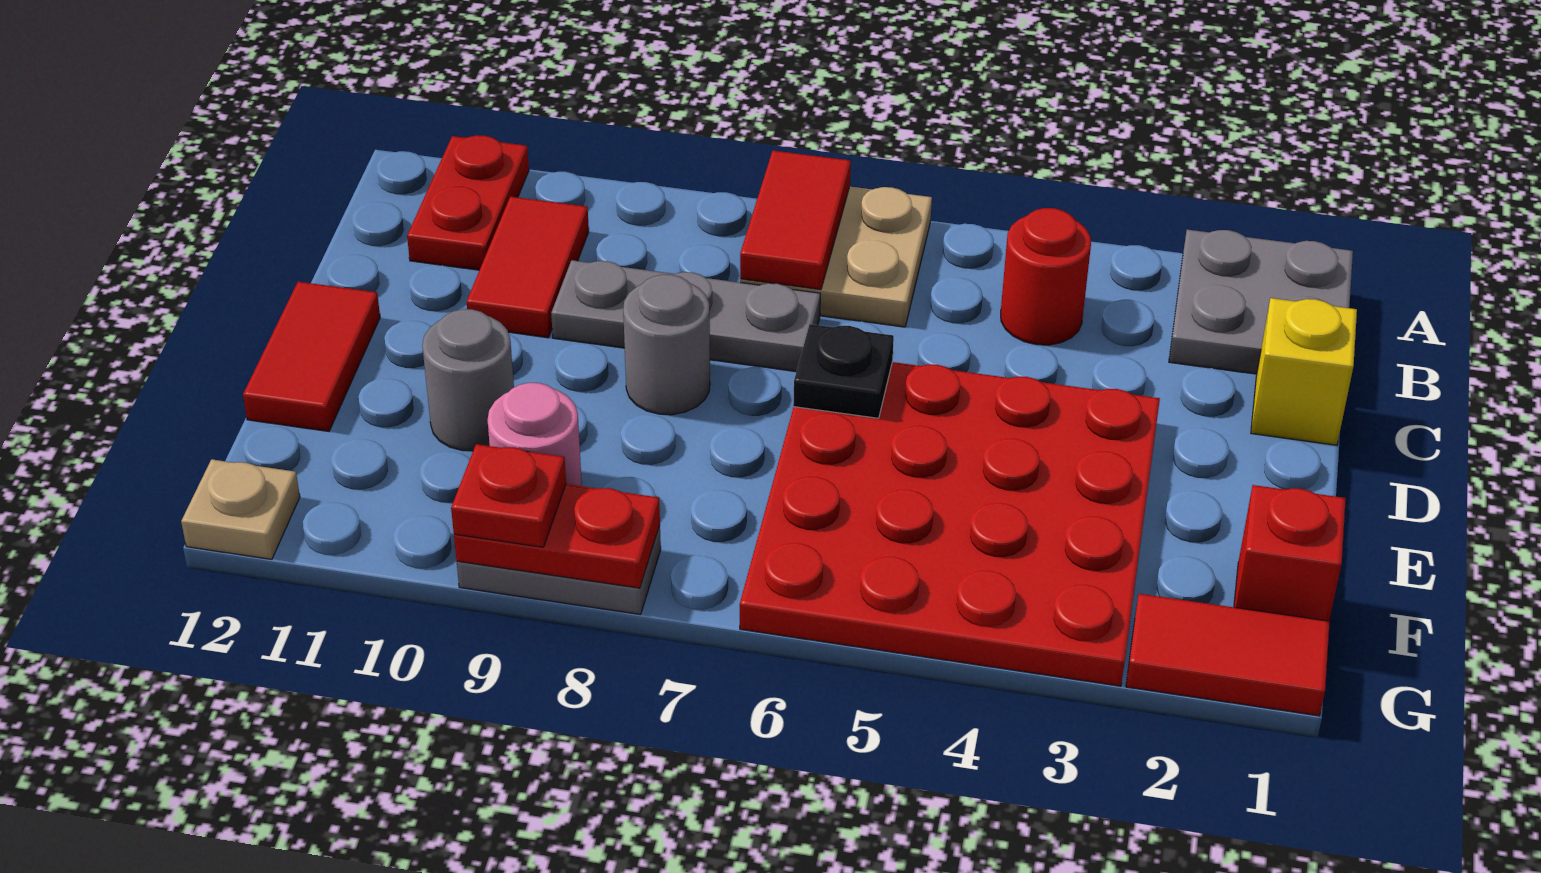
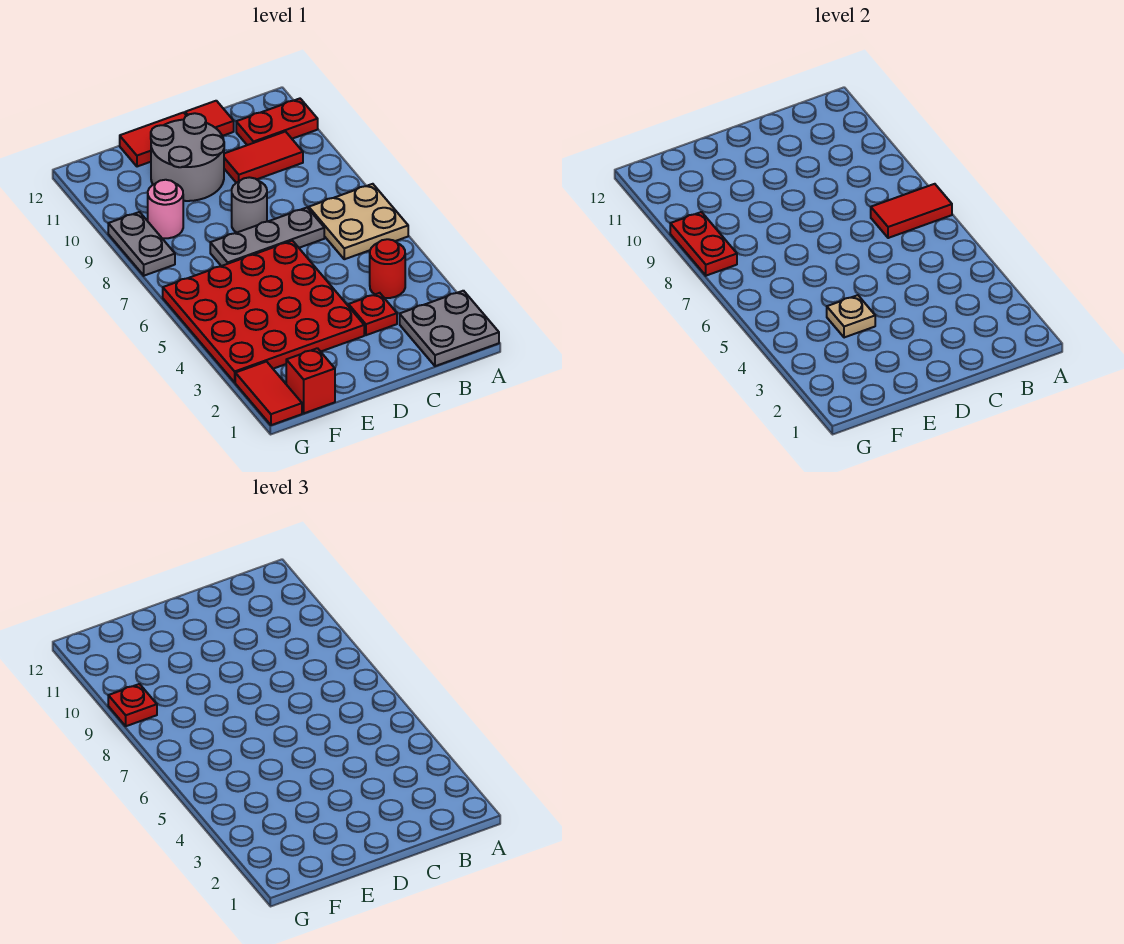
yellow brick C1 level 1 -> none
none -> red plate C3 level 1
grey plate C7:C9 level 1 -> grey plate C7:E7 level 1
none -> red tile C12 level 1
black plate D6 level 2 -> none
grey round brick E10 level 1 -> grey round brick D10:E11 level 1
tan plate G12 level 1 -> tan plate E4 level 2

